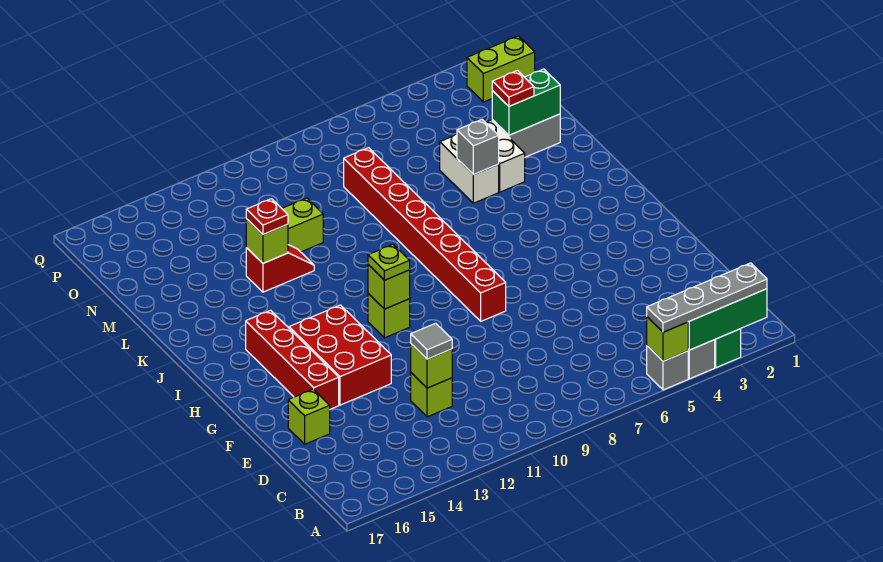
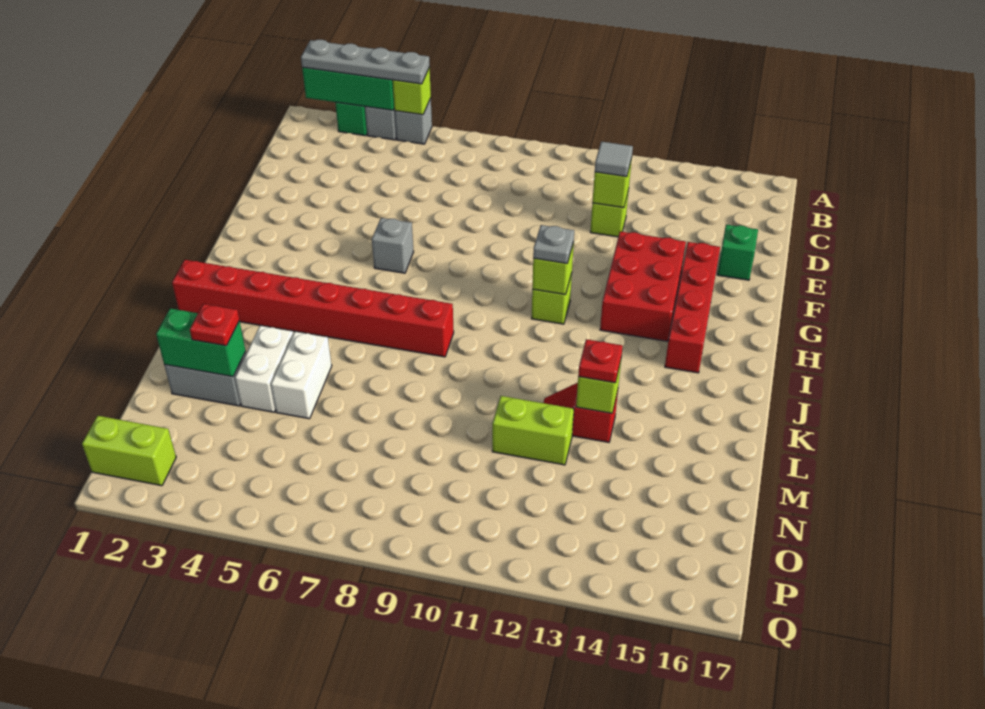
lime brick E16 level 1 -> green brick E16 level 1
red brick G8:N8 level 1 -> red brick J1:J8 level 1
lime plate H11 level 3 -> grey plate H11 level 3
grey brick L5 level 2 -> grey brick G6 level 1

